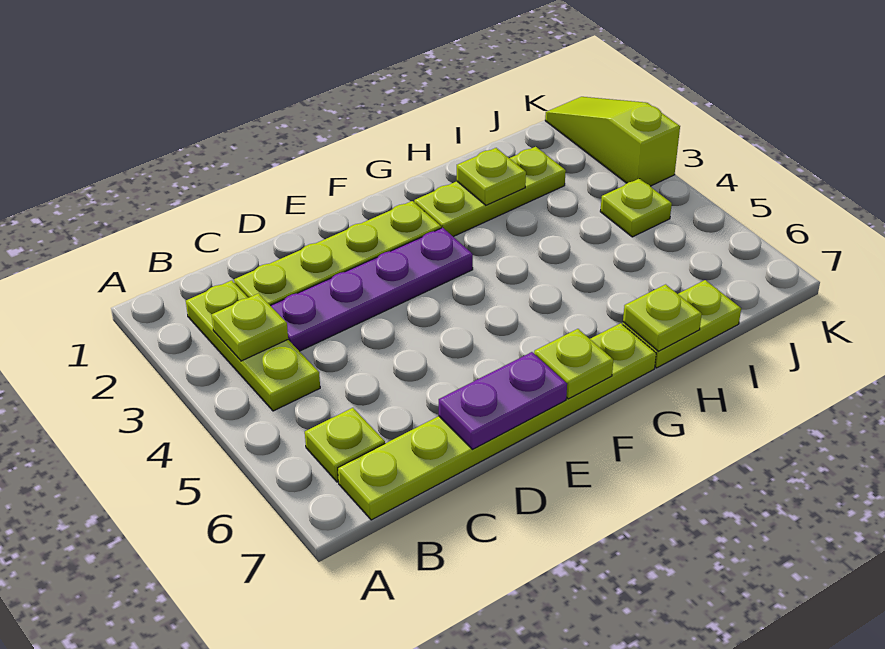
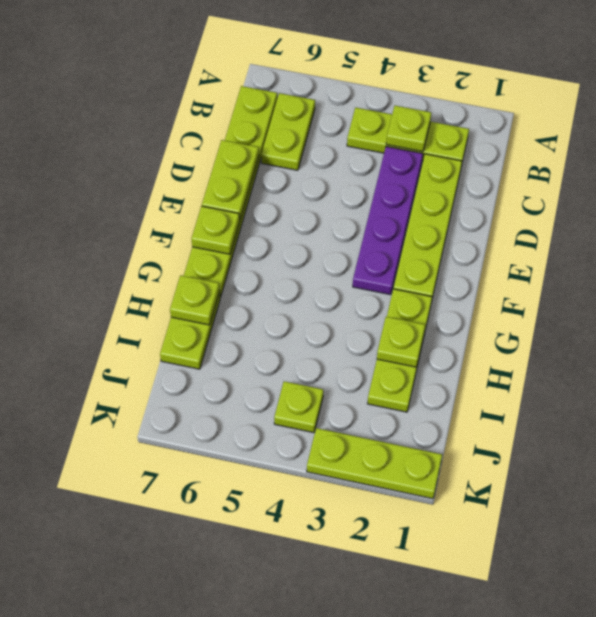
lime plate B6 level 1 -> lime plate B6:C6 level 1
purple plate D7:E7 level 2 -> lime plate D7:E7 level 2
lime slope K1:K3 level 1 top 3 -> lime plate K1:K3 level 1

